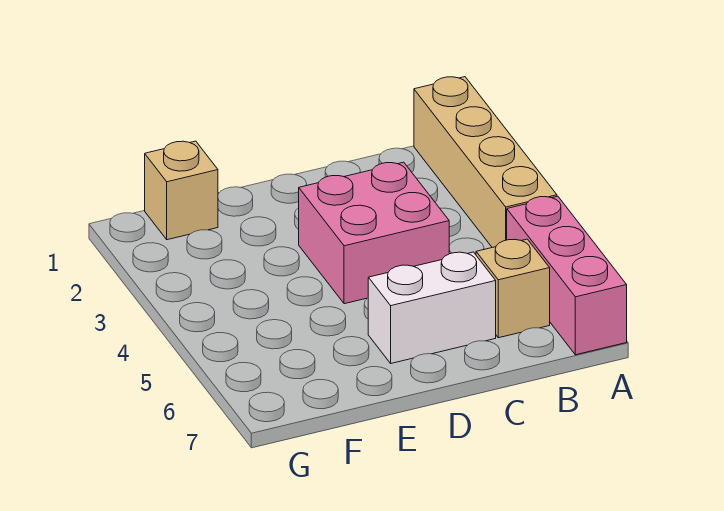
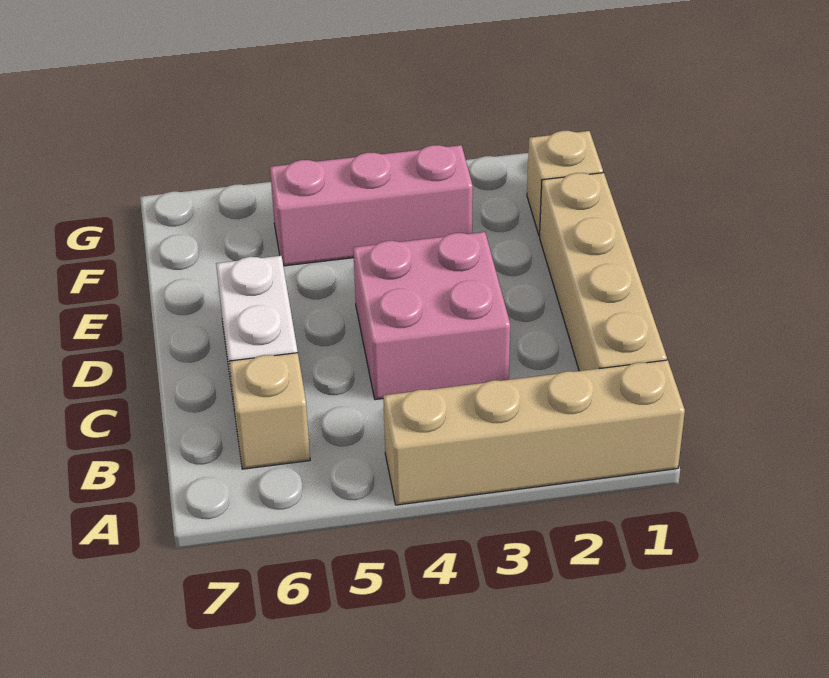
pink brick A5:A7 level 1 -> pink brick F3:F5 level 1
none -> tan brick B1:E1 level 1

